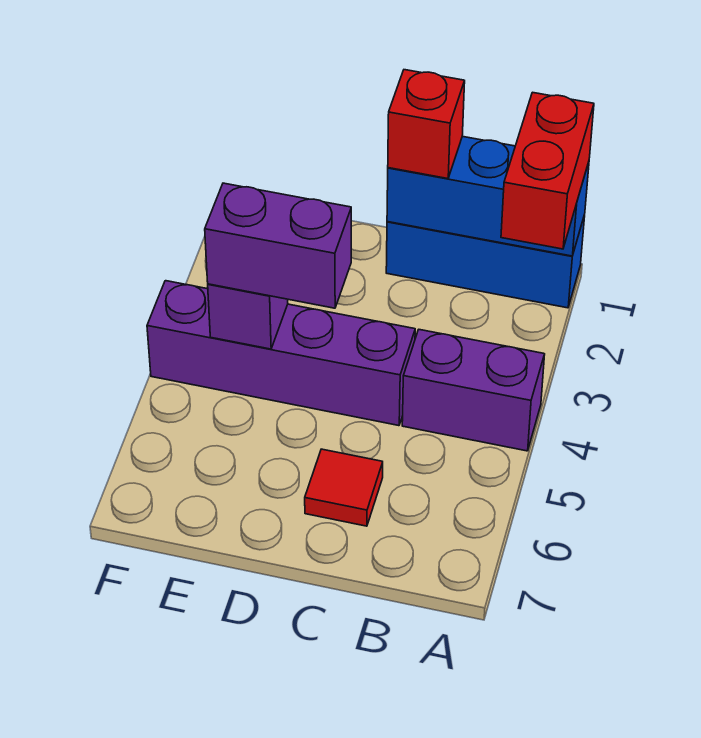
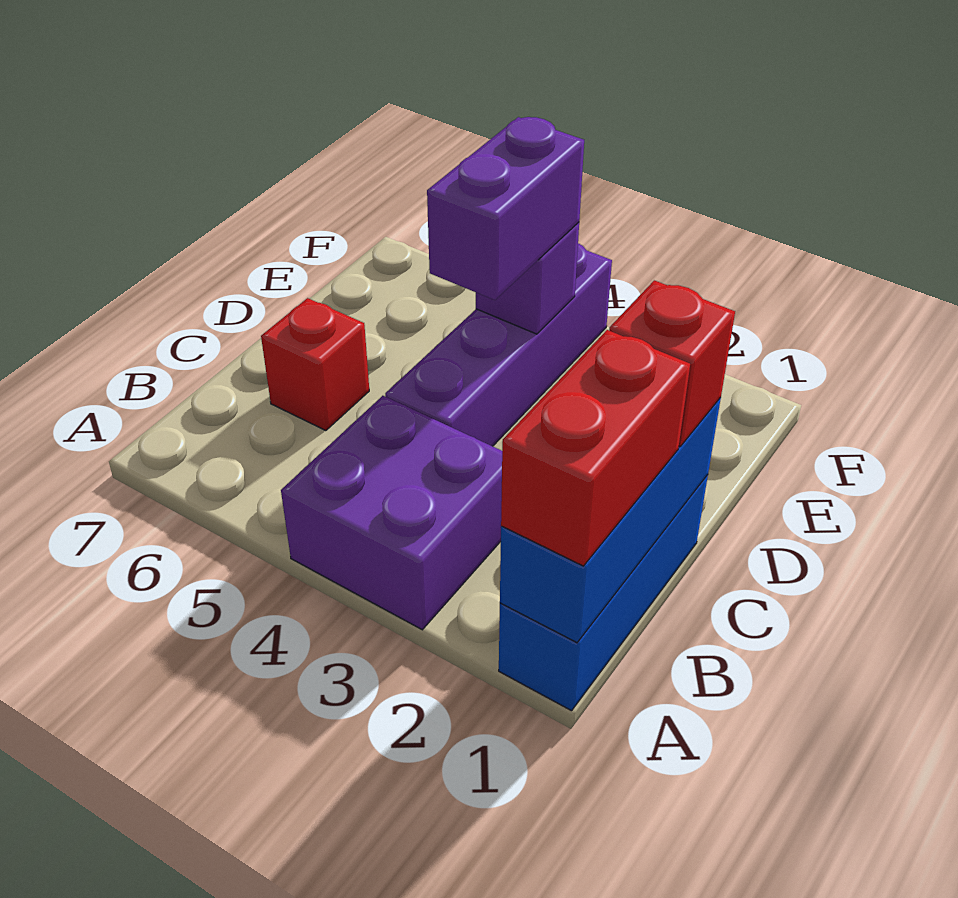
red brick A1:A2 level 3 -> red brick A1:B1 level 3
purple brick A4:B4 level 1 -> purple brick A3:B4 level 1
red tile C6 level 1 -> red brick C6 level 1

